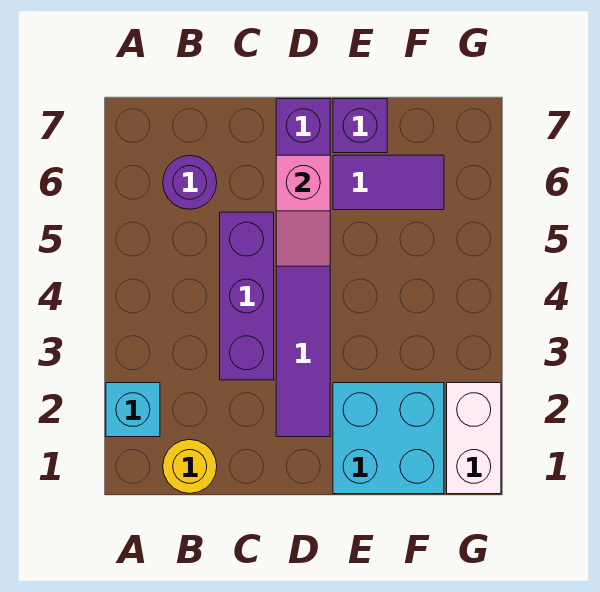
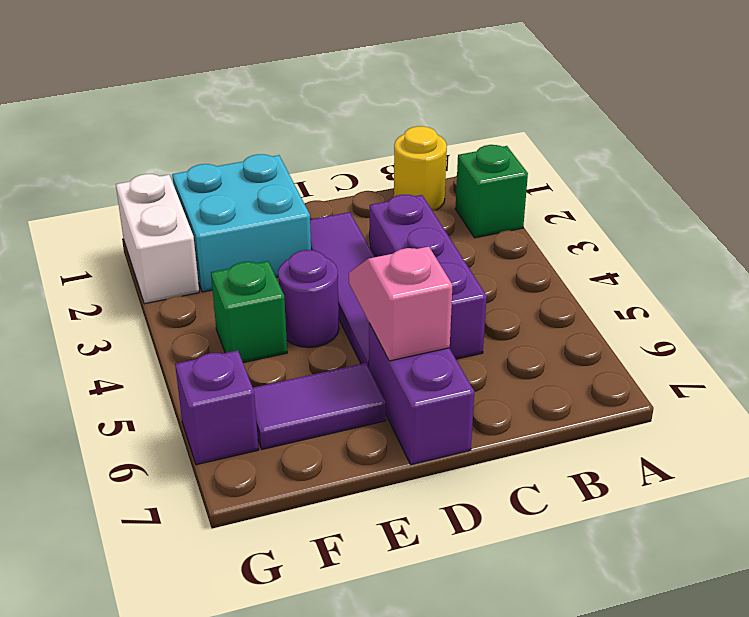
cyan brick A2 level 1 -> green brick A2 level 1
purple round brick B6 level 1 -> purple round brick E4 level 1
purple brick E7 level 1 -> purple brick G6 level 1
none -> green brick F4 level 1

